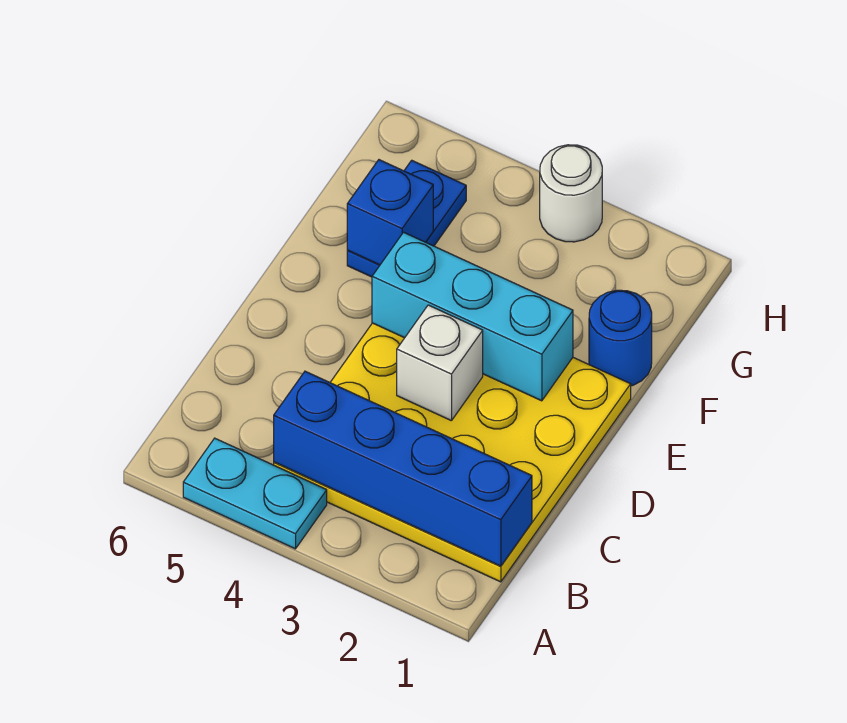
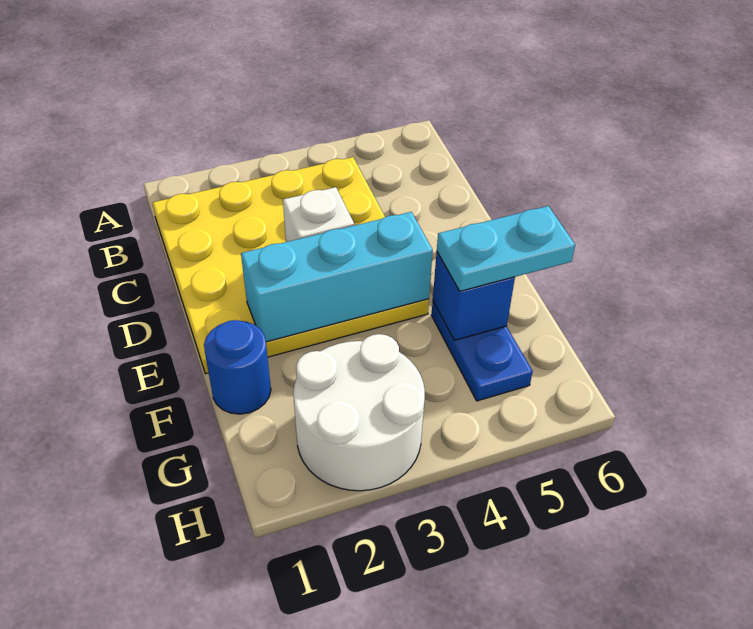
cyan plate A4:A5 level 1 -> cyan plate F5:F6 level 3
blue brick B1:B4 level 2 -> none
white round brick H3 level 1 -> white round brick G2:H3 level 1

